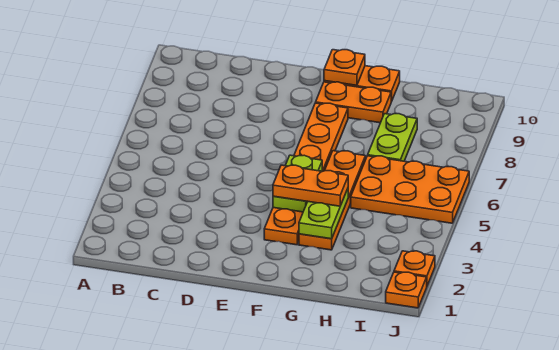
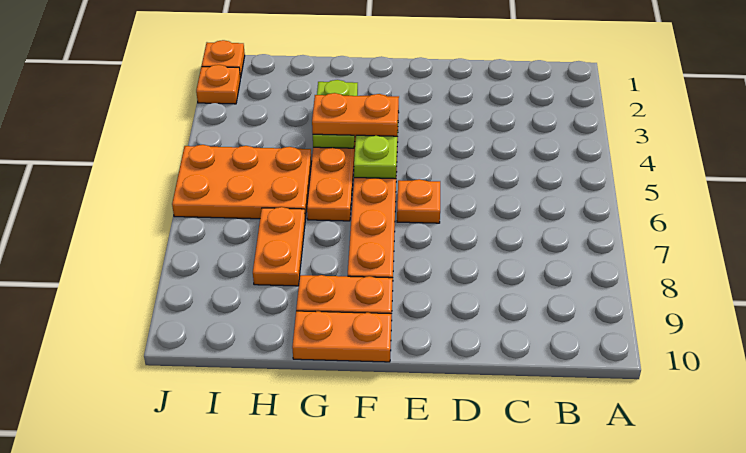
orange plate F10 level 2 -> orange plate E6 level 1
lime plate H7:H8 level 1 -> orange plate H7:H8 level 1

